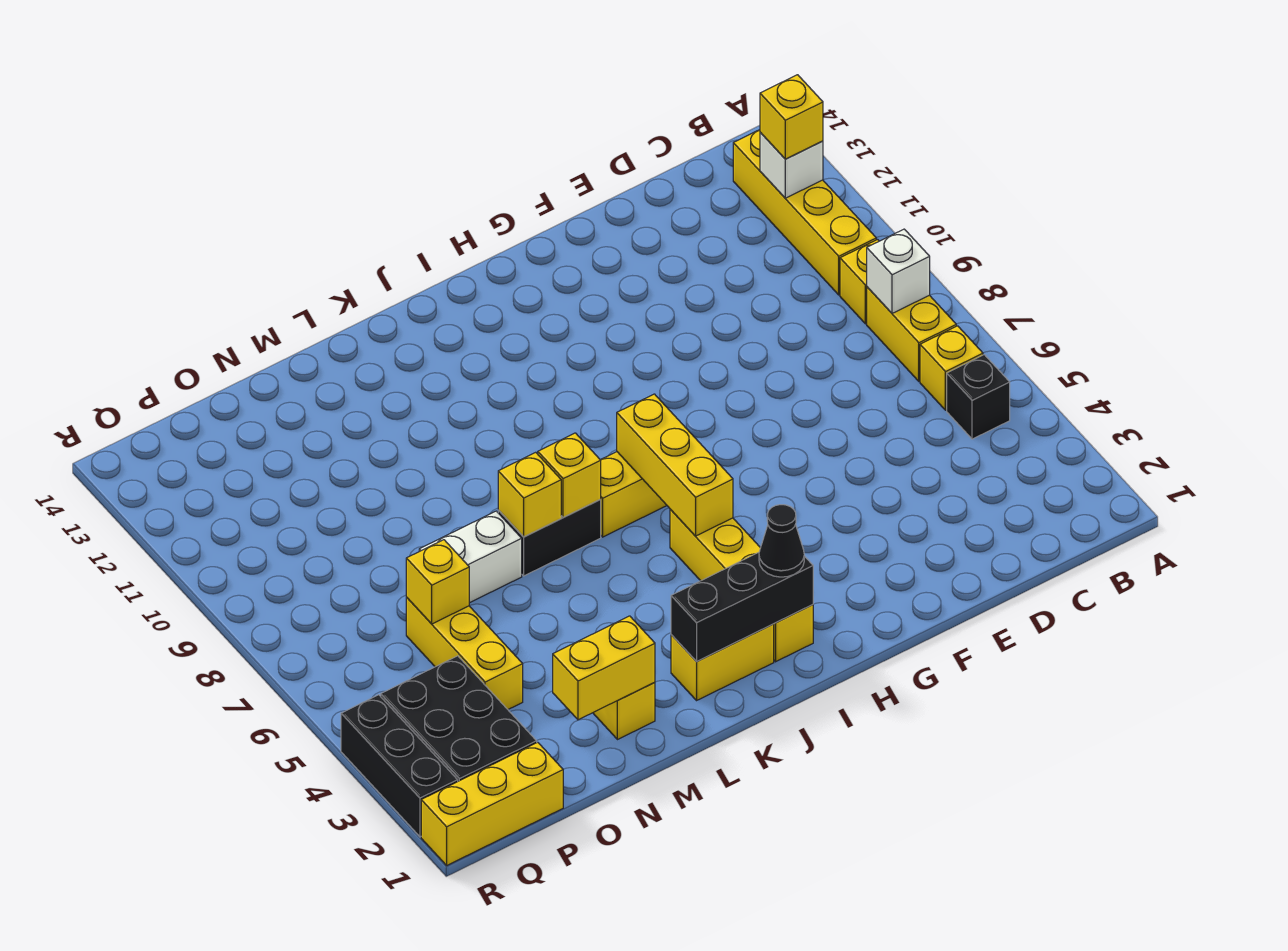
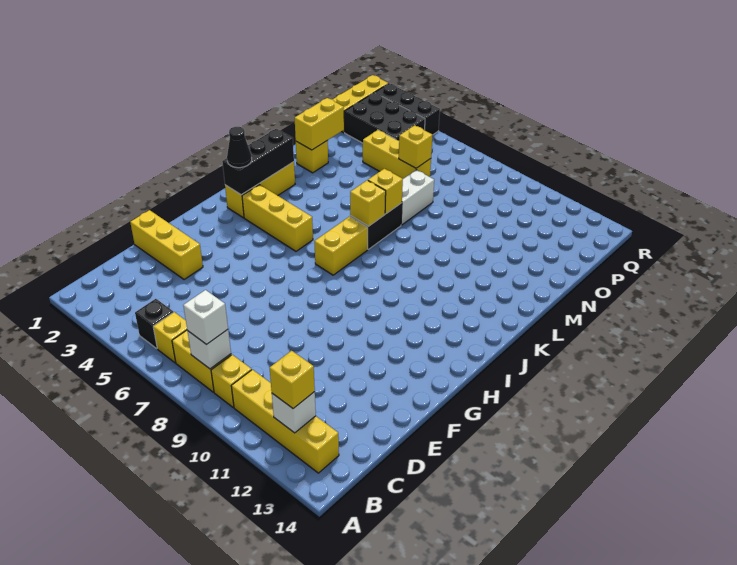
none -> white brick B8 level 3
yellow brick I5:I7 level 2 -> yellow brick E1:E3 level 1

